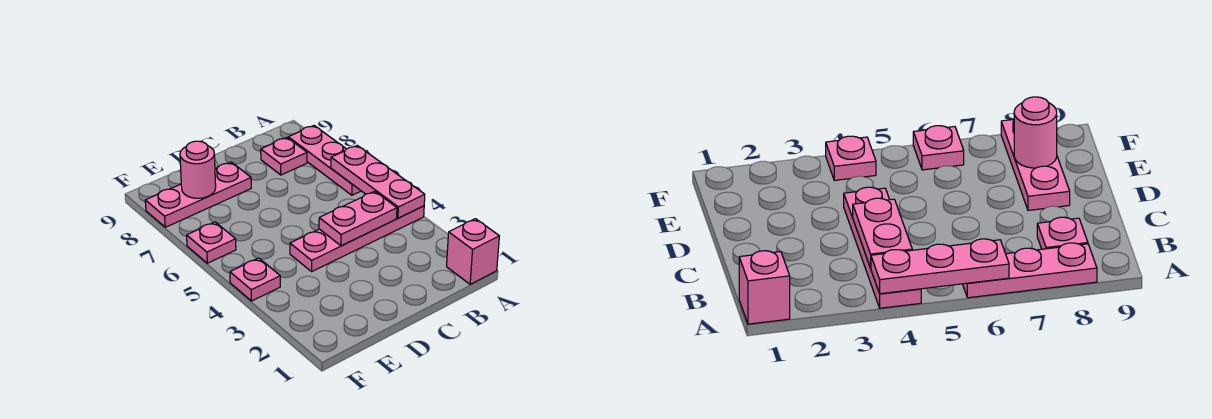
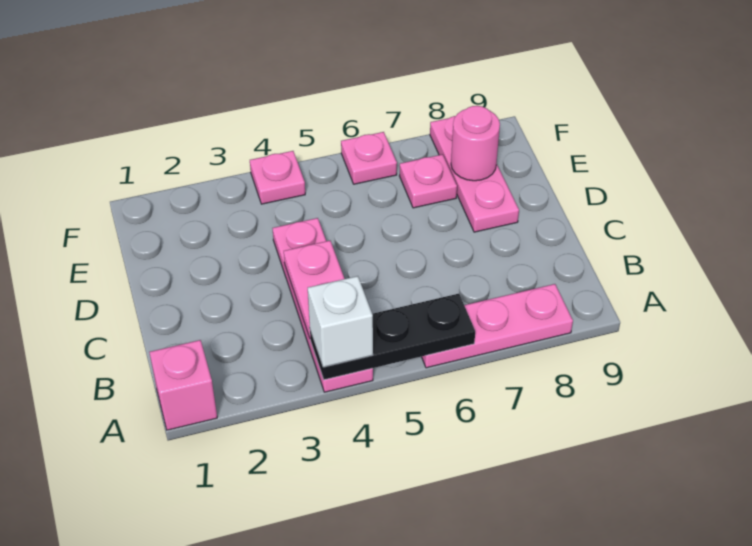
pink plate A4:A6 level 2 -> black plate A4:A6 level 2
none -> white brick A4 level 3
pink plate B8 level 1 -> pink plate E7 level 1

